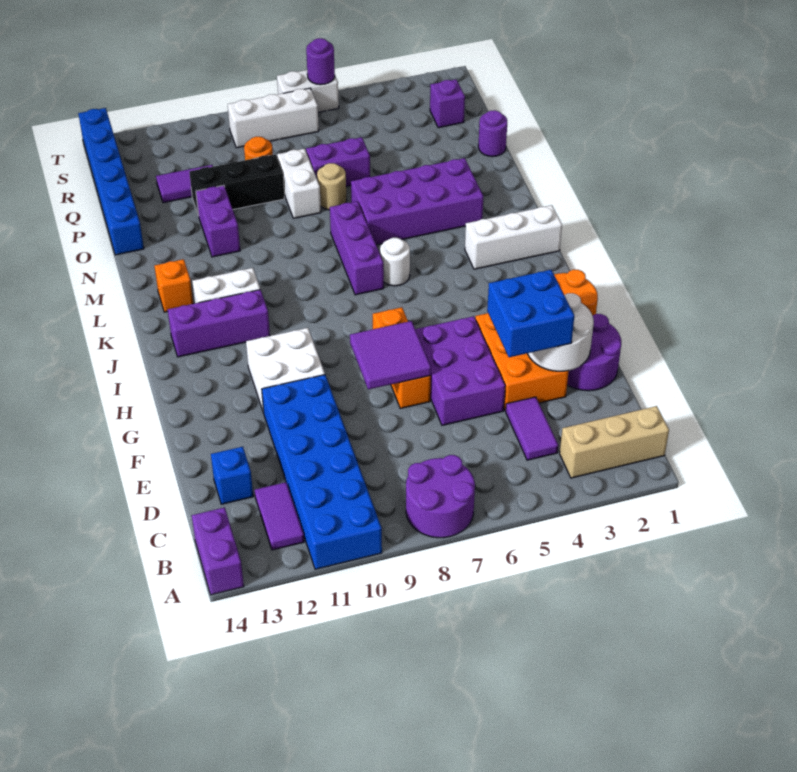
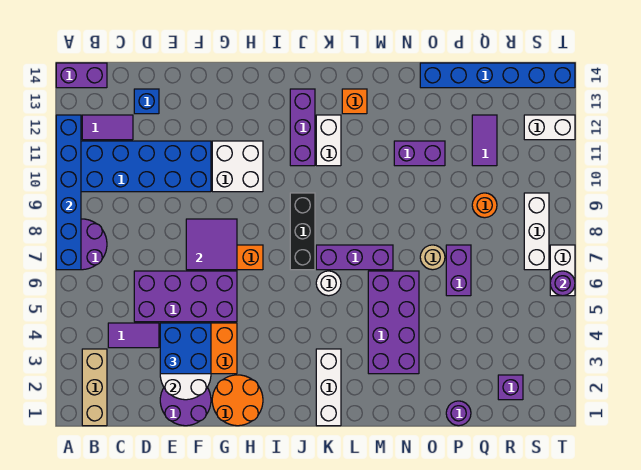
none -> blue brick A7:A12 level 2
purple brick E5:G6 level 1 -> purple brick D5:G6 level 1
white brick O8:P8 level 1 -> white brick S12:T12 level 1
black brick P9:P11 level 1 -> black brick J7:J9 level 1

